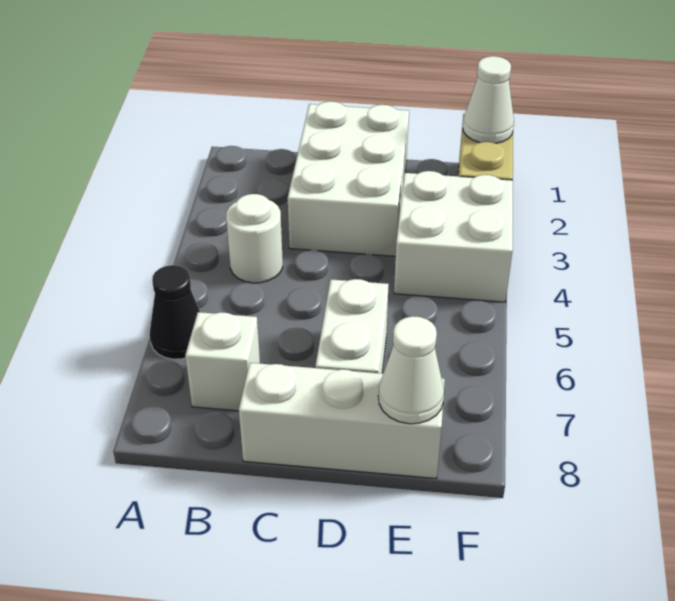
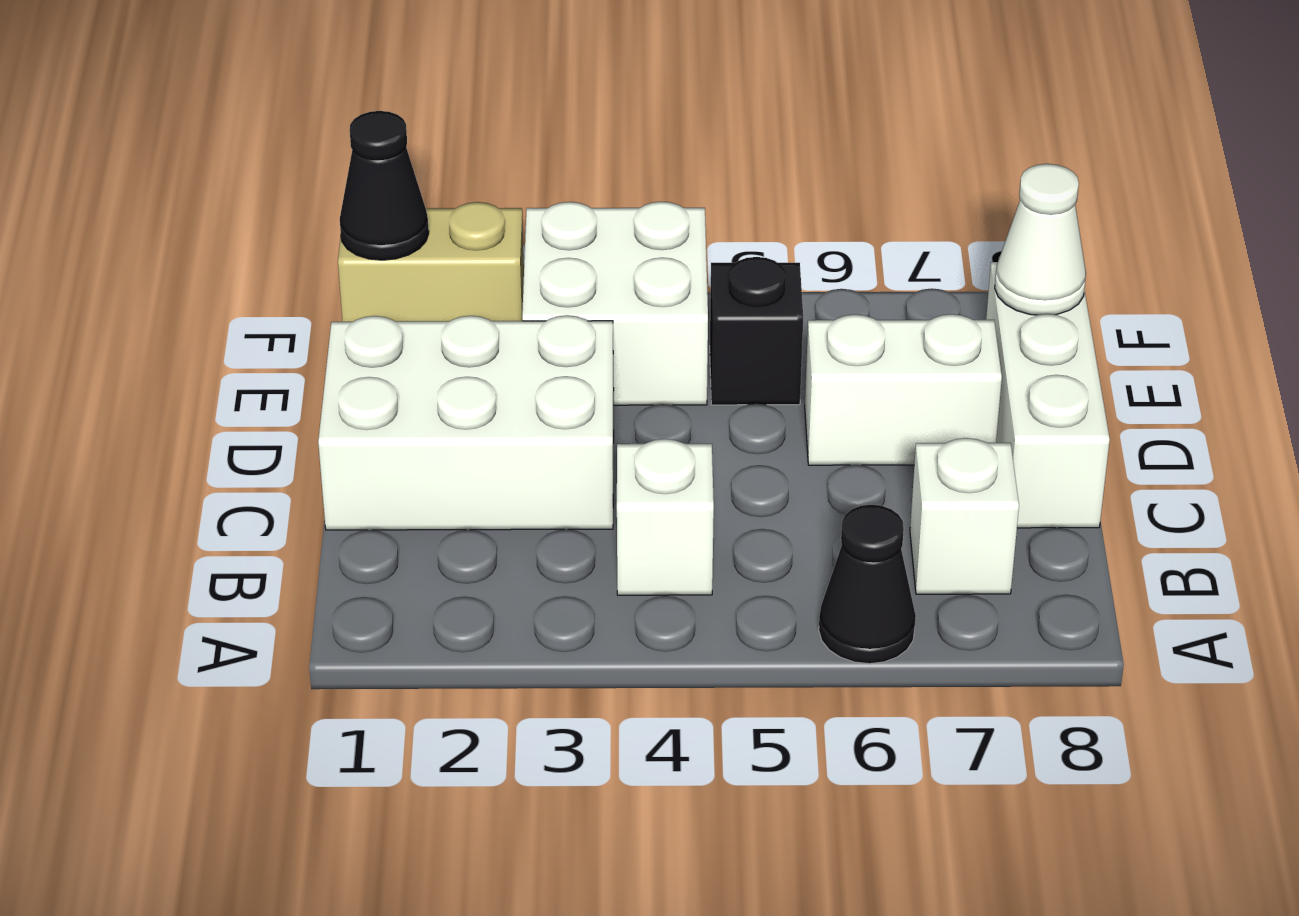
white round brick B4 level 1 -> white brick B4 level 1
none -> black brick E5 level 1
white cone F1 level 2 -> black cone F1 level 2

